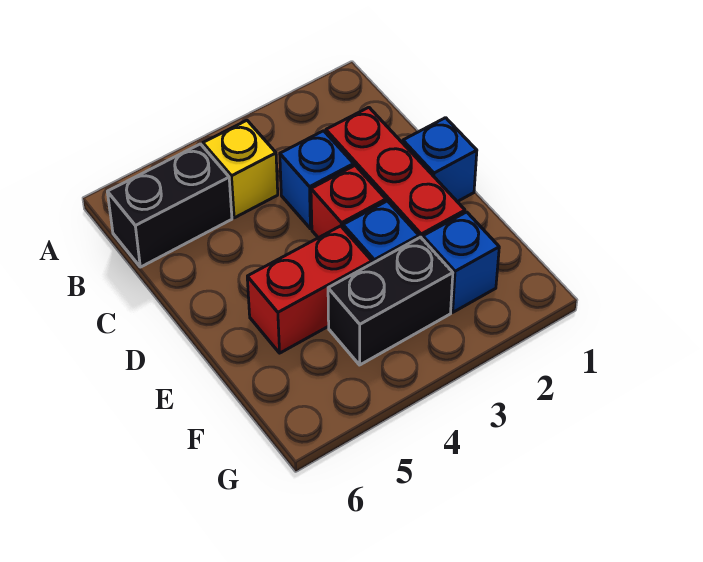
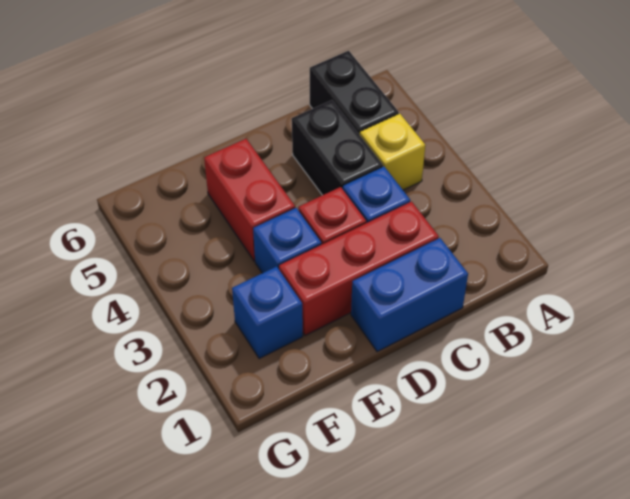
blue brick D1 level 1 -> blue brick C1:D1 level 1
black brick F3:F4 level 1 -> black brick C4:C5 level 1

